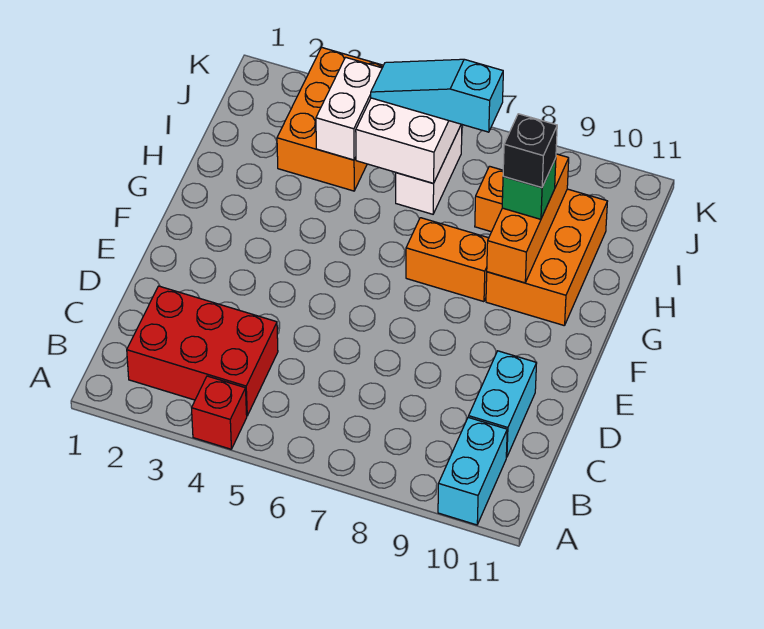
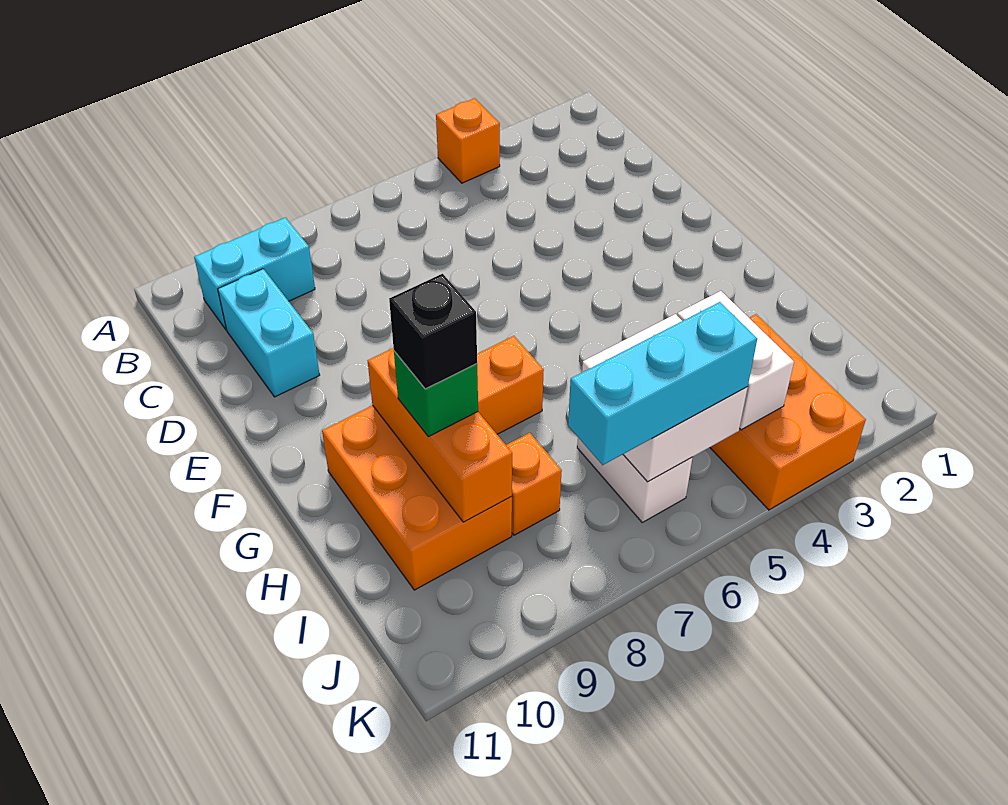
red brick A4 level 1 -> orange brick A4 level 1
cyan brick A10:B10 level 1 -> cyan brick B9:B10 level 1
red brick B2:C4 level 1 -> none
cyan slope J5:J7 level 3 top 7 -> cyan brick J5:J7 level 3

